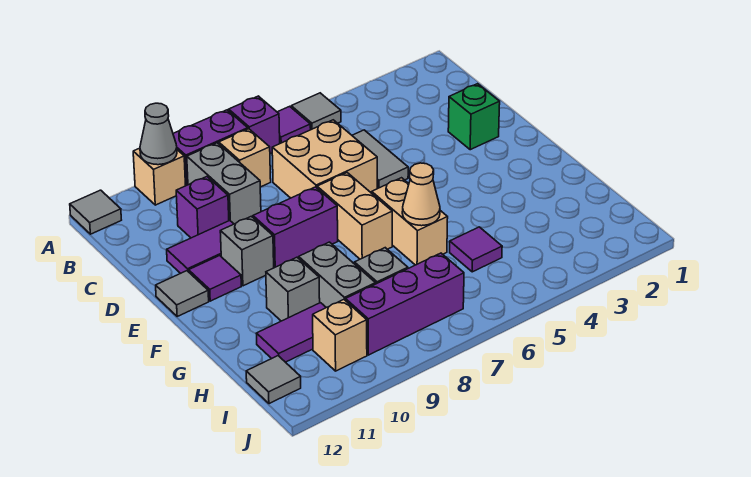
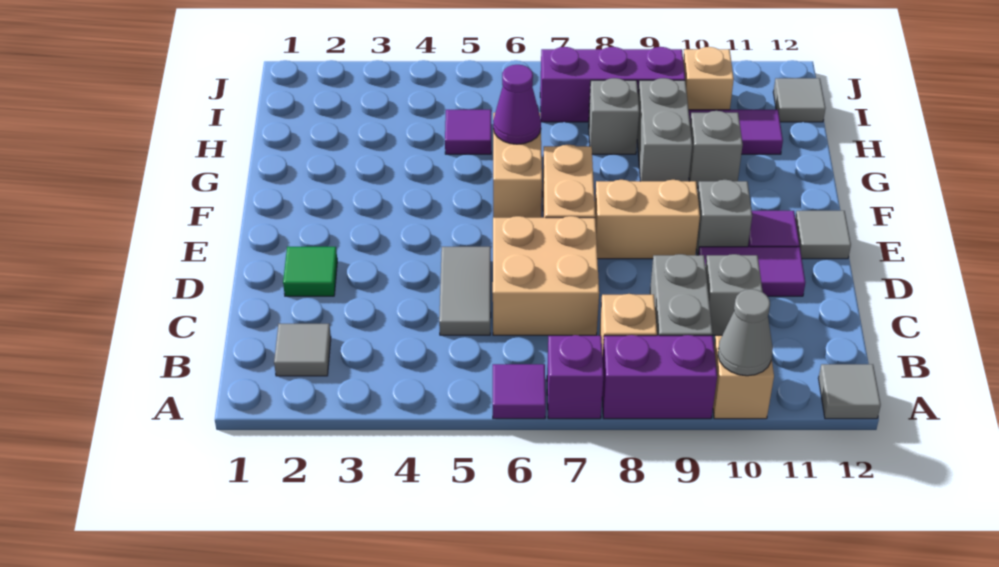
grey tile A5 level 1 -> grey tile B2 level 1
purple brick C10 level 1 -> grey brick C10 level 1
green brick D2 level 1 -> green tile D2 level 1
purple brick E8:E9 level 1 -> tan brick E8:E9 level 1
tan cone G6 level 2 -> purple cone G6 level 2

